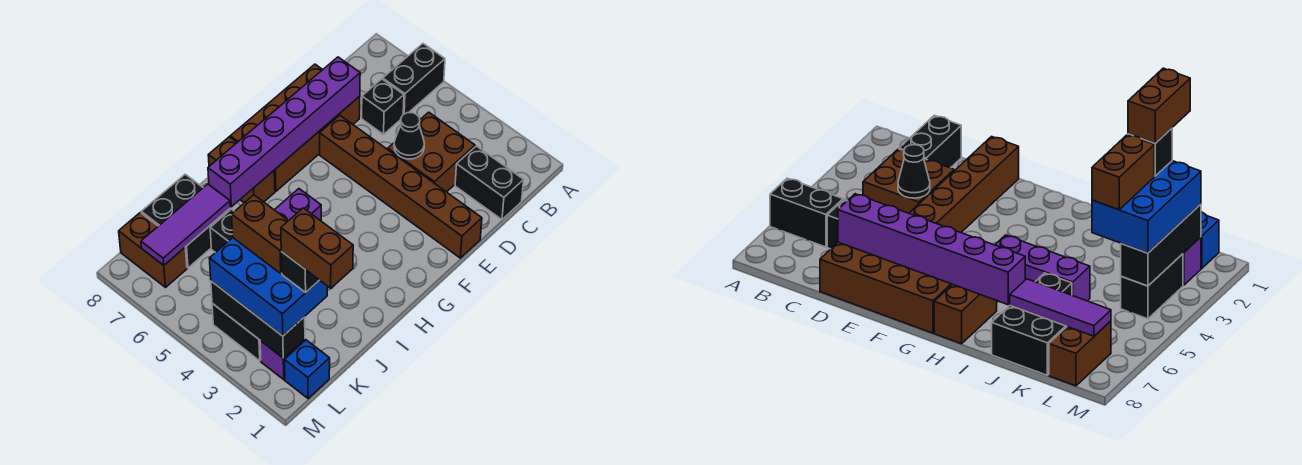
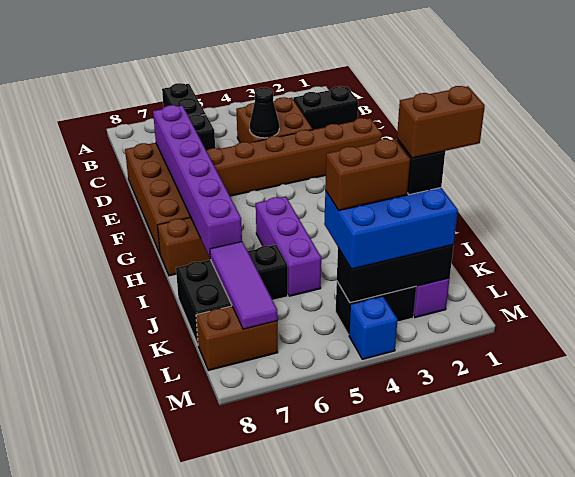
blue brick L1 level 1 -> blue brick M4 level 1

